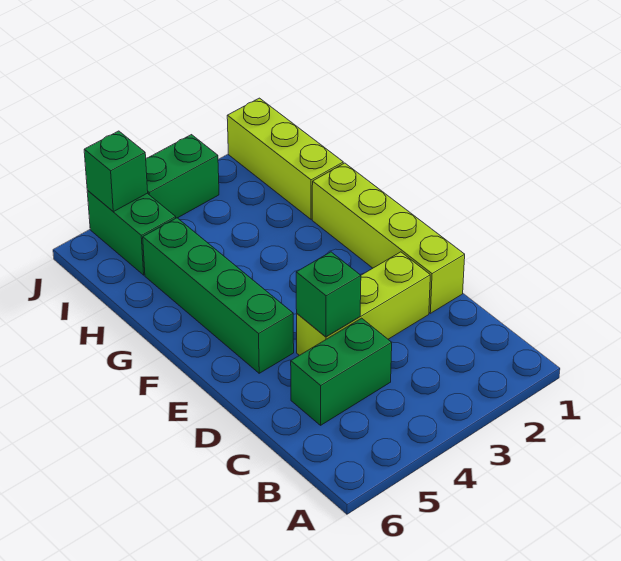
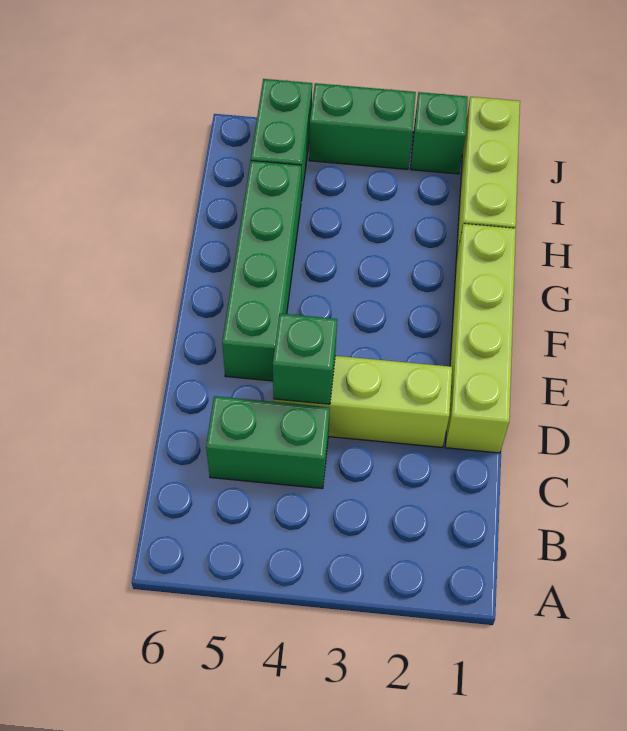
green brick J5 level 2 -> green brick J2 level 1

